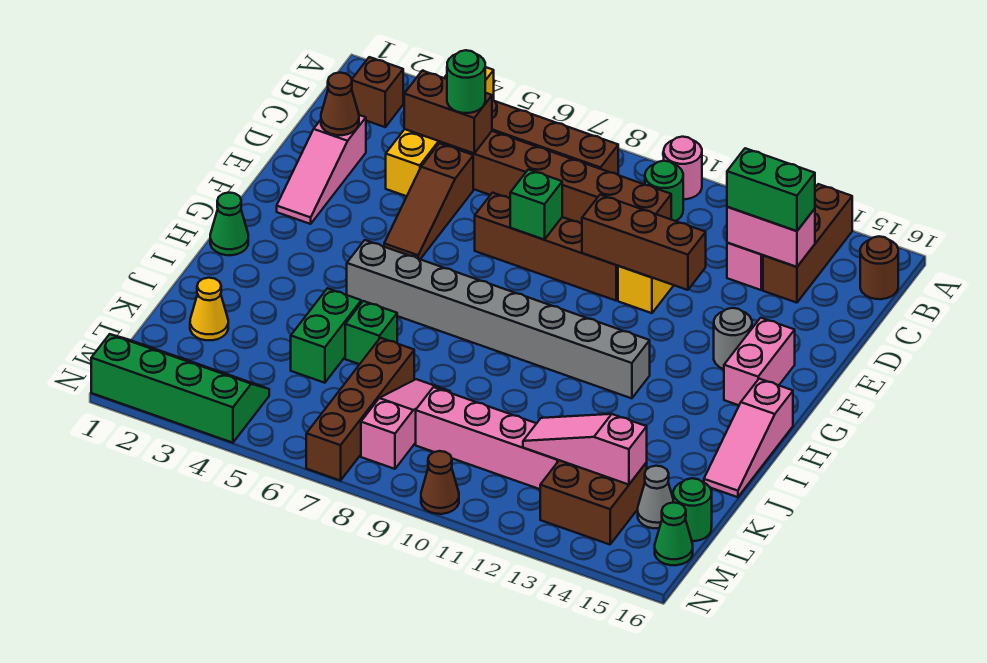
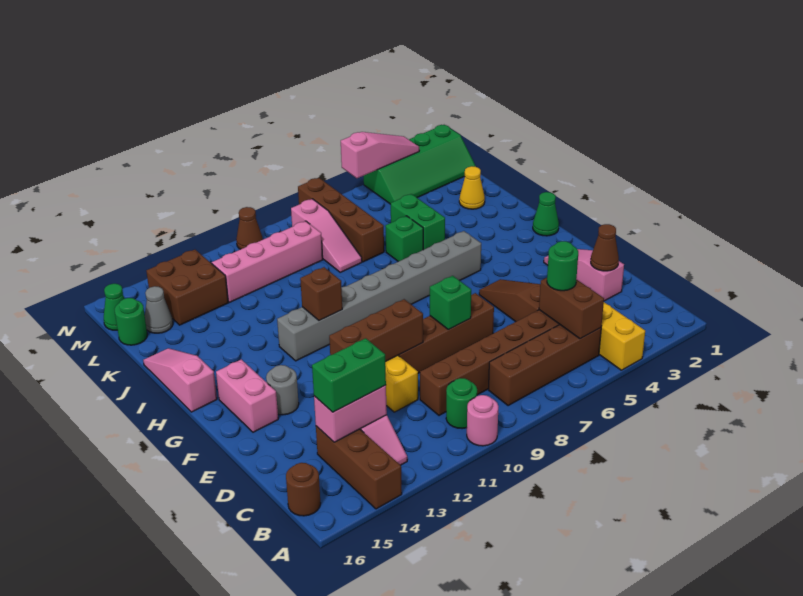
brown brick B2 level 1 -> brown brick H11 level 2
brown brick C4:C5 level 2 -> brown brick B5:C5 level 2
pink slope L12:L14 level 2 top 14 -> pink slope N3:N5 level 2 top 5

